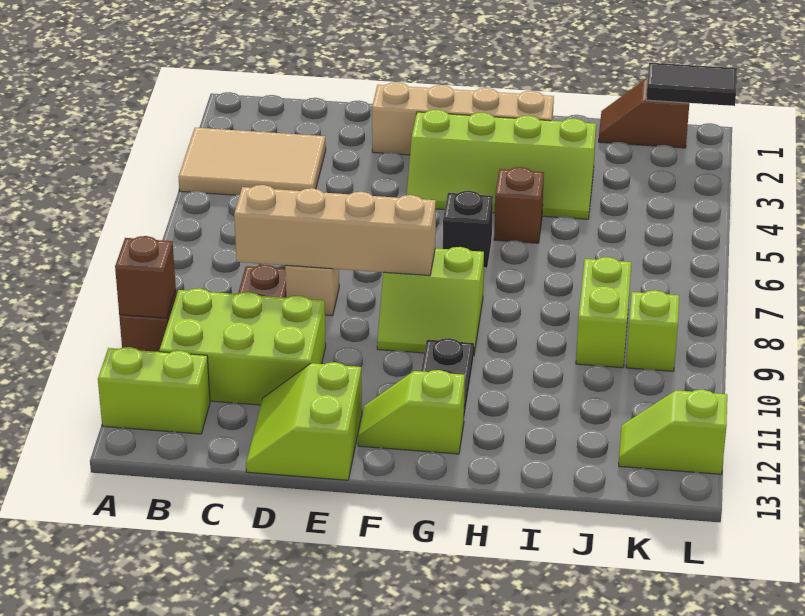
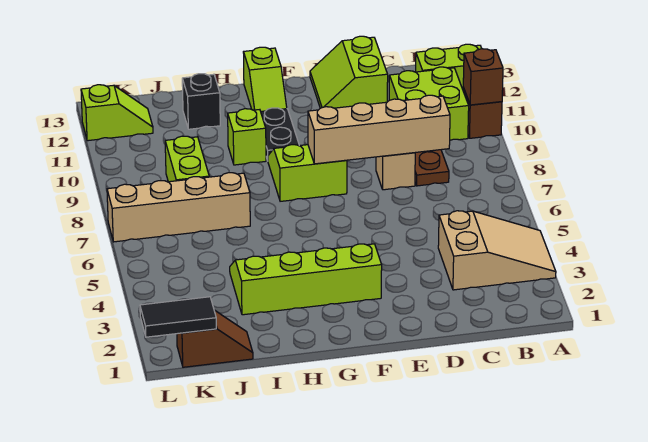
tan tile A3:C4 level 1 -> tan slope A3:C4 level 1 top C
lime brick B10:D11 level 1 -> lime brick B10:C11 level 1
lime slope D12:E13 level 1 top E -> lime slope D12:E13 level 1 top D
tan brick E2:H2 level 1 -> tan brick I7:L7 level 1
lime slope F12:G12 level 1 top G -> lime slope G12:G13 level 1 top 13
black brick G6 level 1 -> black brick I12 level 1
brown brick H5 level 1 -> none
lime brick K9 level 1 -> lime brick H10 level 1

